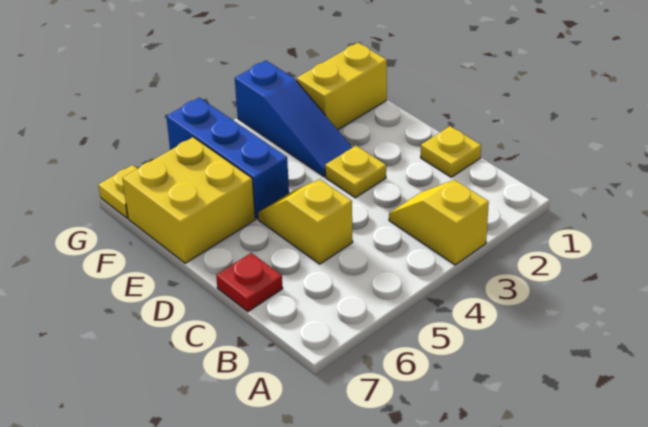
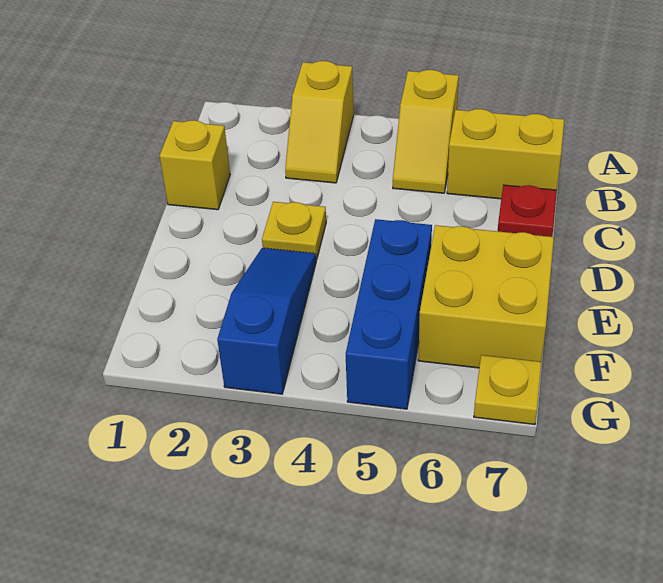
yellow plate C1 level 1 -> yellow brick C1 level 1
yellow slope C5:D5 level 1 top C -> yellow slope A5:B5 level 1 top A
yellow brick F1:F2 level 1 -> yellow brick B6:B7 level 1

